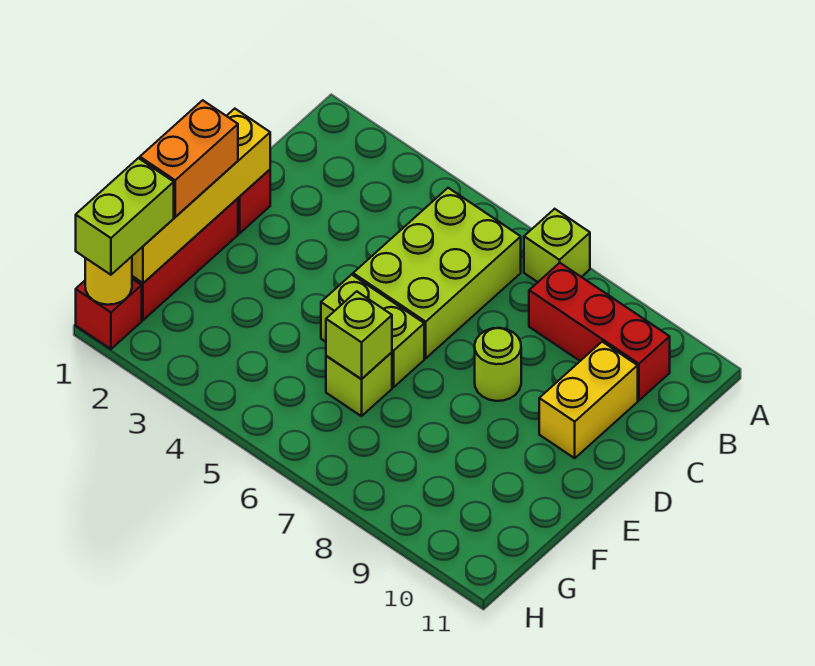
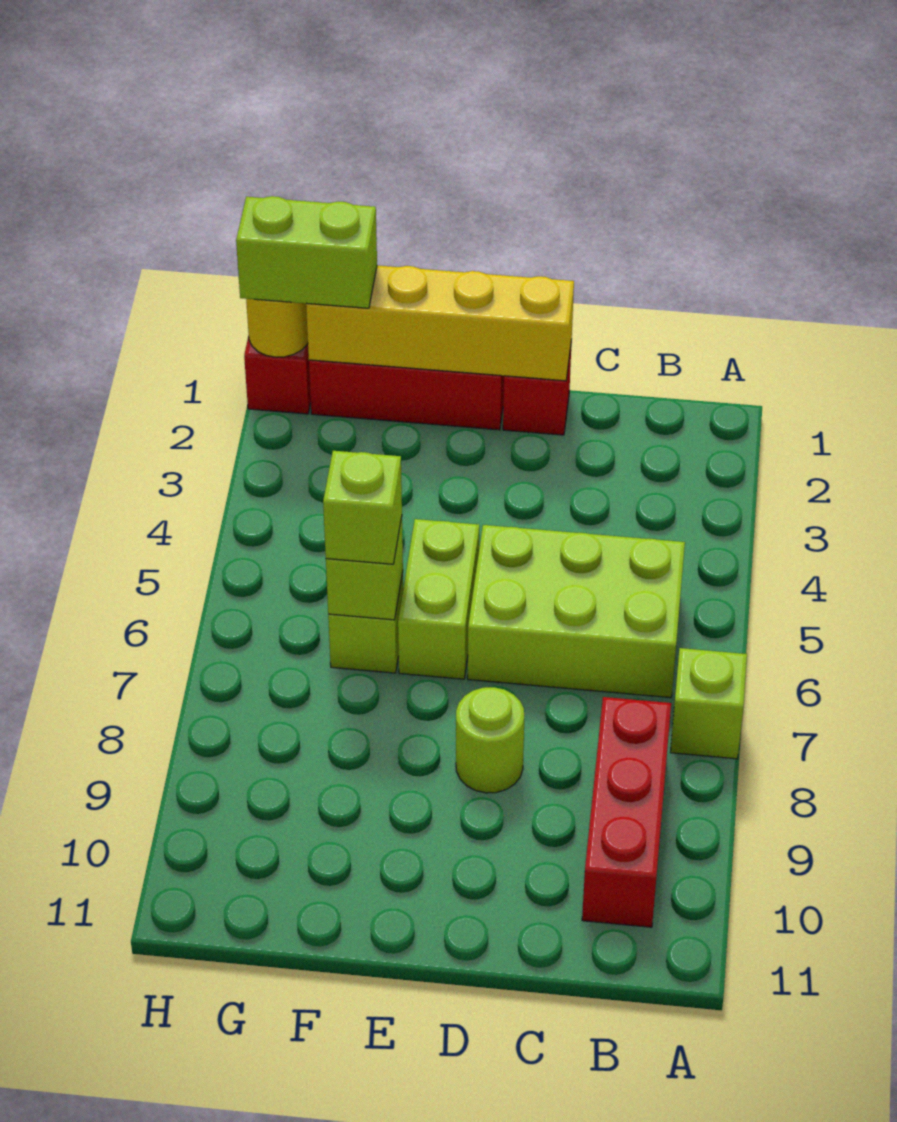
yellow brick C10:D10 level 1 -> none
orange brick E1:F1 level 3 -> none
none -> lime brick F6 level 3

